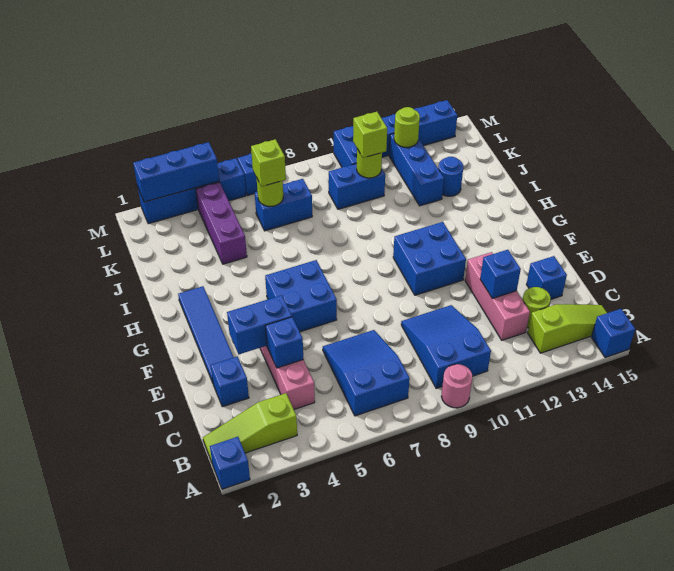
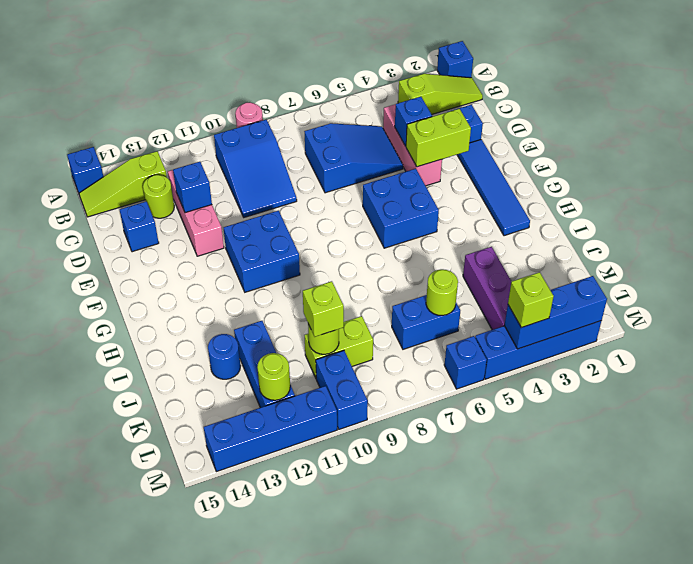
blue slope B6:D7 level 1 top B -> blue slope C5:D7 level 1 top 7
blue brick E3:E4 level 2 -> lime brick E3:E4 level 2
lime brick K6 level 3 -> lime brick M4 level 3
blue brick K9:K10 level 1 -> lime brick K9:K10 level 1

